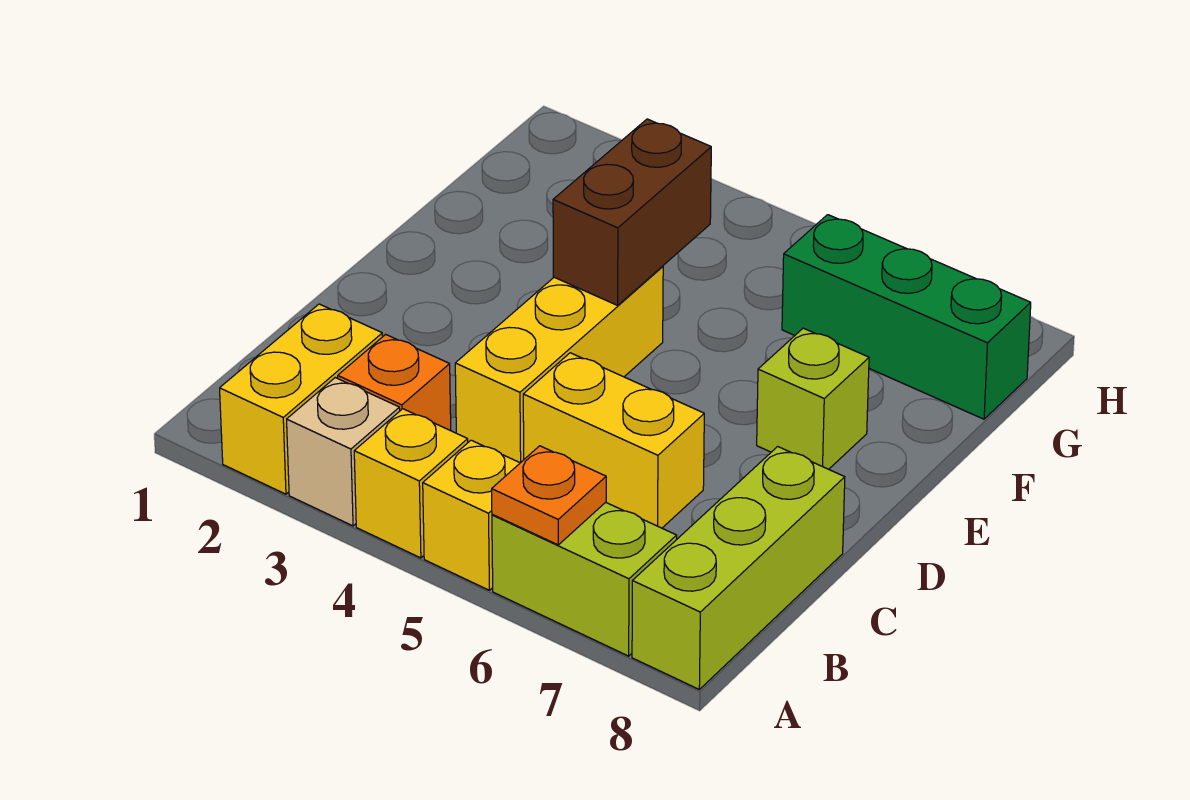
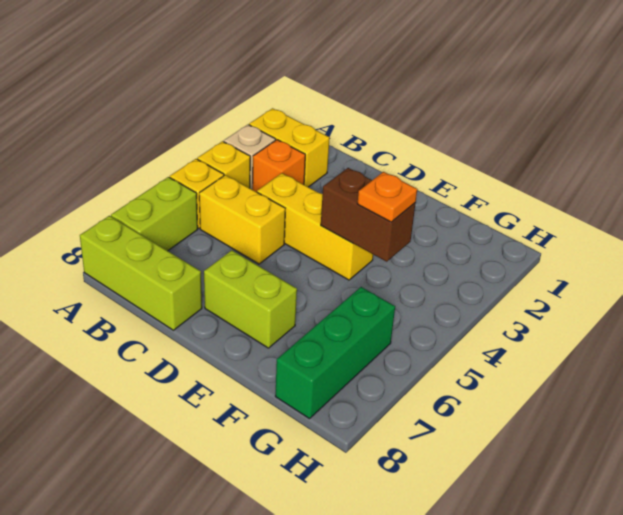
orange plate A6 level 2 -> orange plate F4 level 3
yellow brick C5:C6 level 1 -> yellow brick B5:C5 level 1
lime brick E7 level 1 -> lime brick D7:E7 level 1

